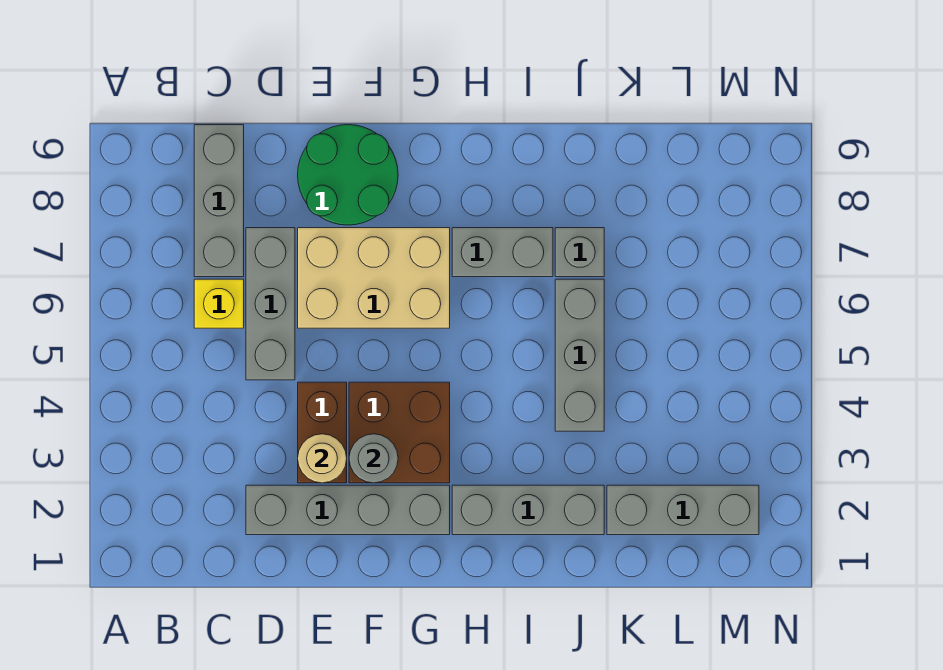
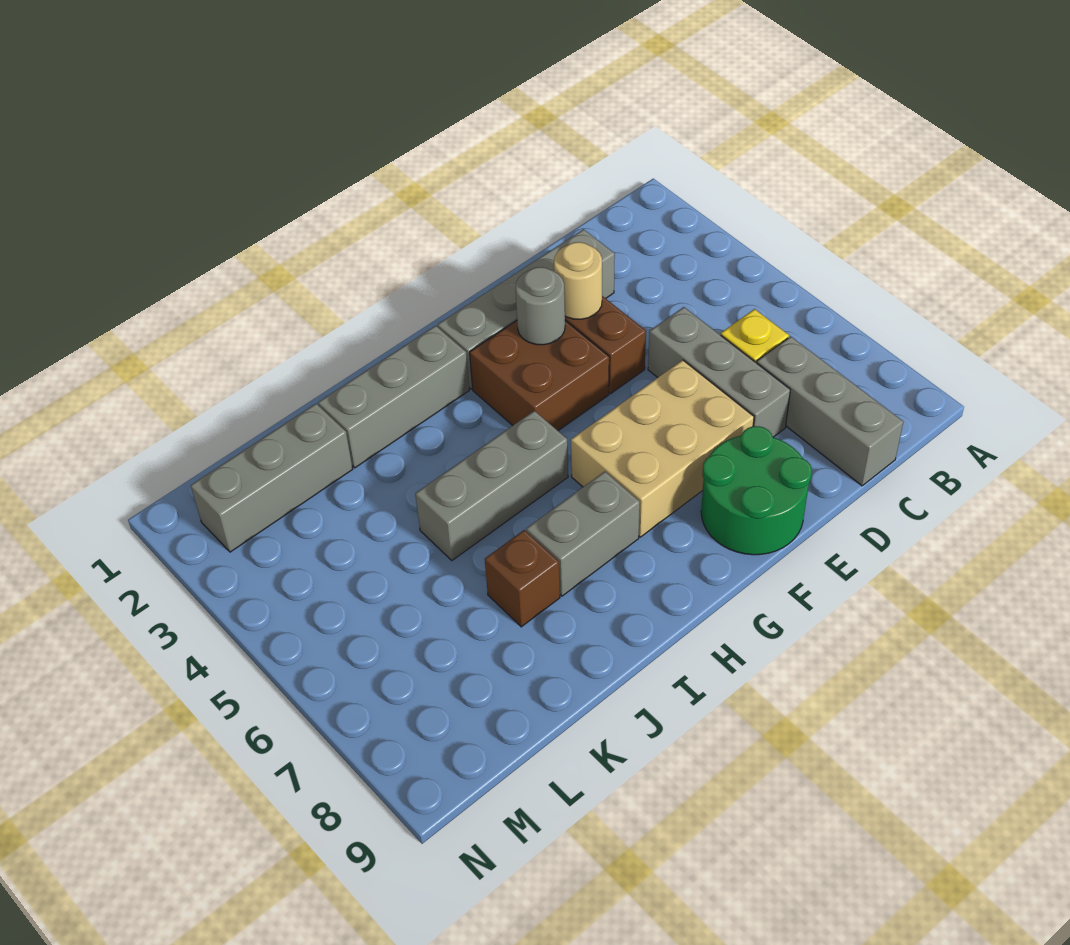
grey brick J4:J6 level 1 -> grey brick H5:J5 level 1
grey brick J7 level 1 -> brown brick J7 level 1

